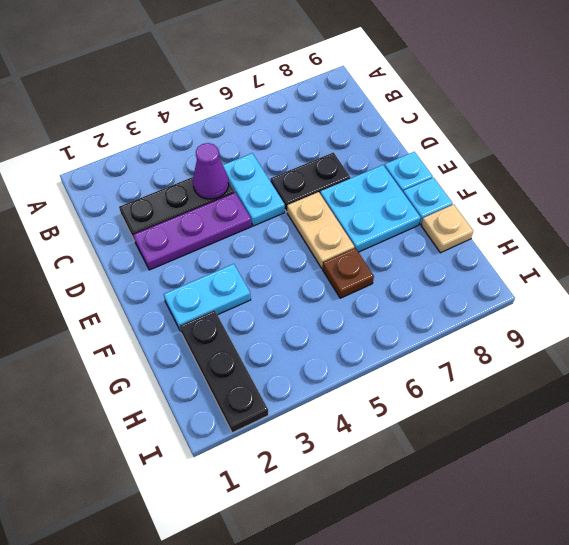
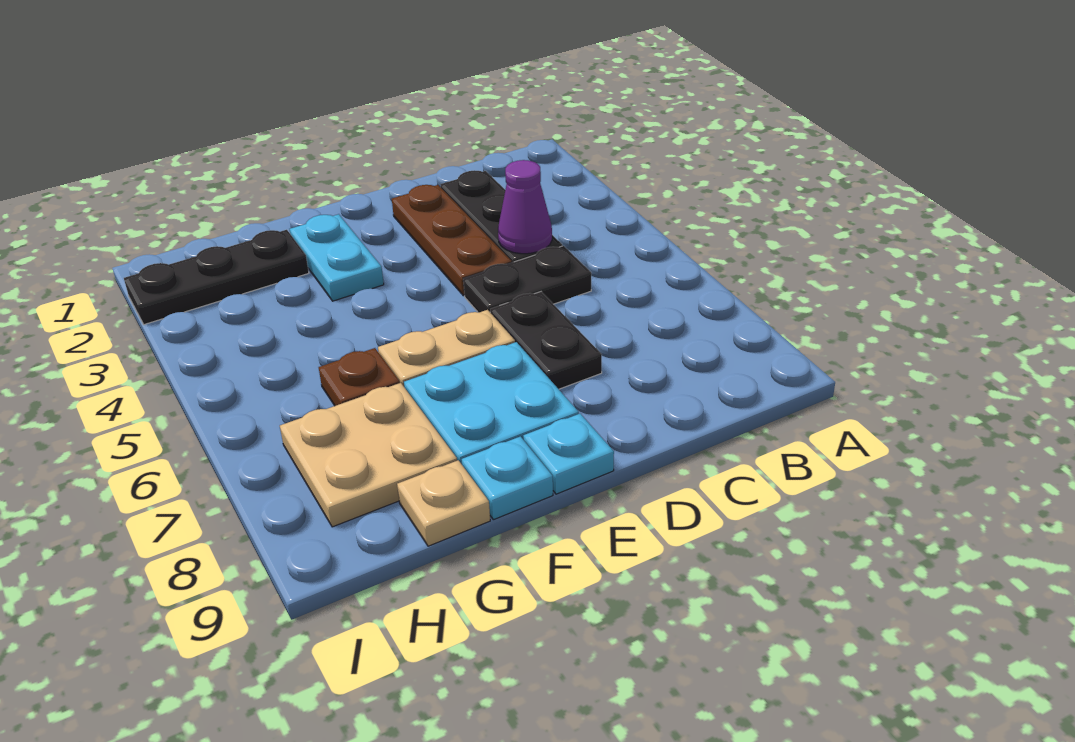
cyan plate C5:D5 level 1 -> black plate C5:D5 level 1
purple plate D2:D4 level 1 -> brown plate D2:D4 level 1
none -> tan plate G7:H8 level 1

